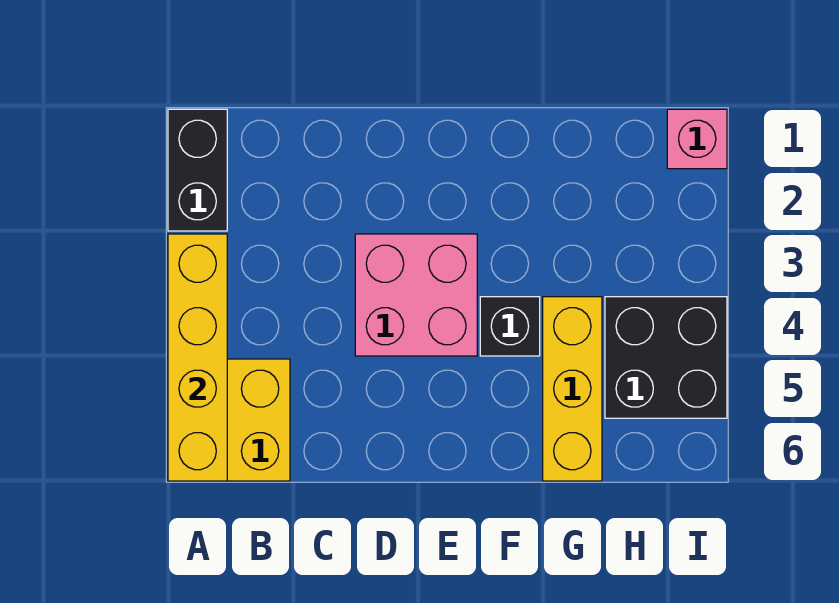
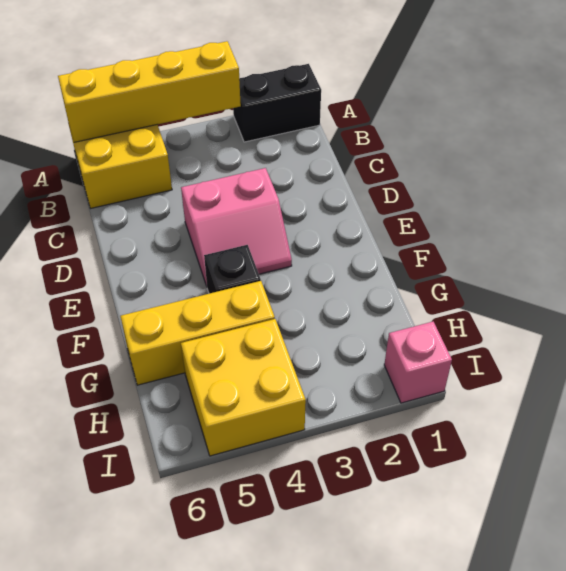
pink brick D3:E4 level 1 -> pink slope D3:E4 level 1 top D
black brick H4:I5 level 1 -> yellow brick H4:I5 level 1

